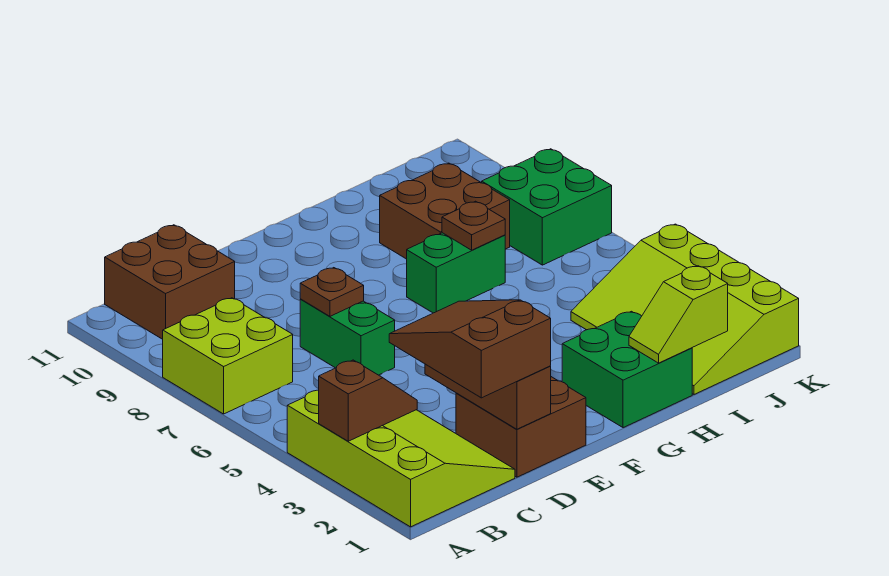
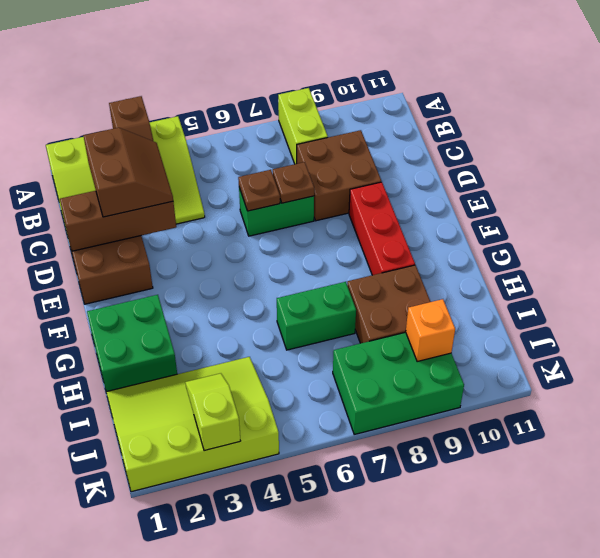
lime brick A7:B8 level 1 -> lime brick A8:B8 level 1
brown brick B10:C11 level 1 -> brown brick C8:D9 level 1
brown slope C1:D3 level 3 top 1 -> brown slope C2:D3 level 3 top 2
none -> red brick E9:G9 level 1
green brick G7:H7 level 1 -> green brick H6:H7 level 1
lime slope H1:I1 level 2 top I -> lime slope J3:K3 level 2 top K
brown plate H7 level 2 -> brown plate D6 level 2
green brick J7:K8 level 1 -> green brick J7:K9 level 1
none -> orange brick J9 level 2

